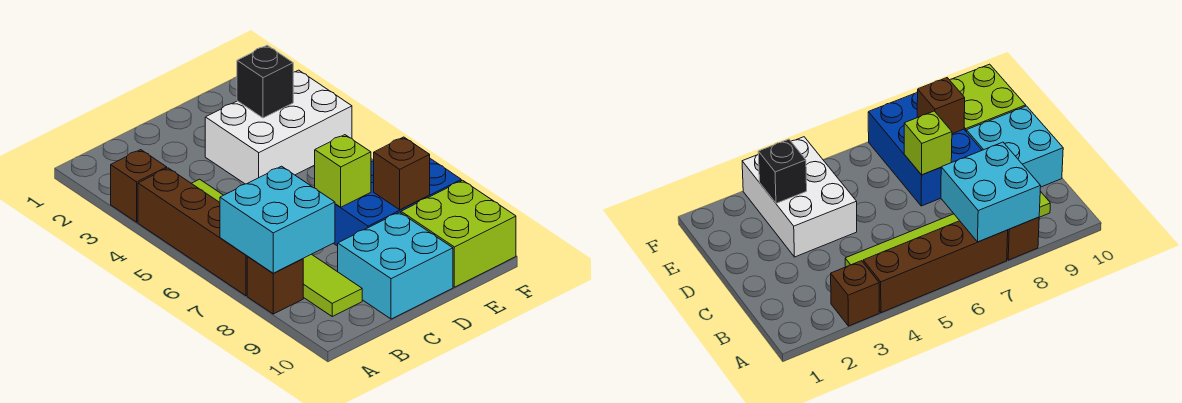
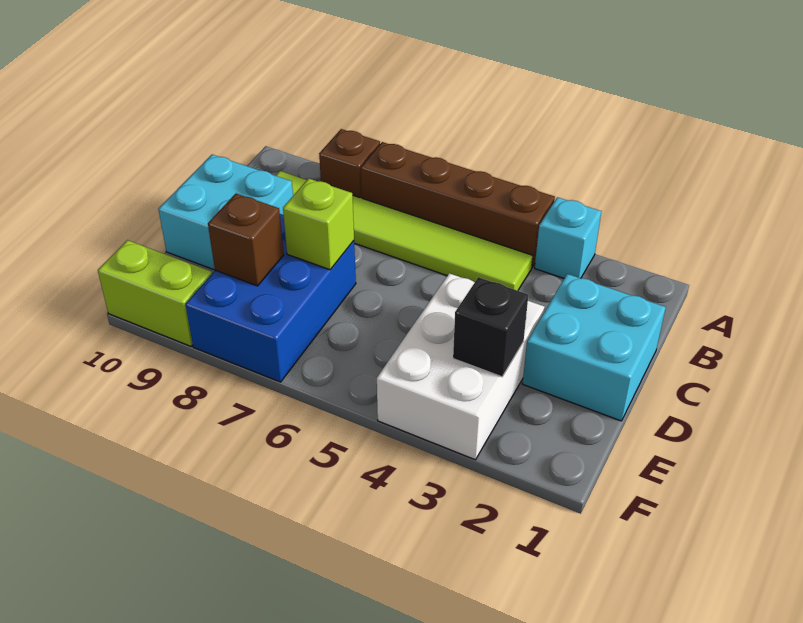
brown brick A3 level 1 -> cyan brick A3 level 1
cyan brick A7:B8 level 2 -> cyan brick C1:D2 level 1
lime brick E9:F10 level 1 -> lime brick F9:F10 level 1

